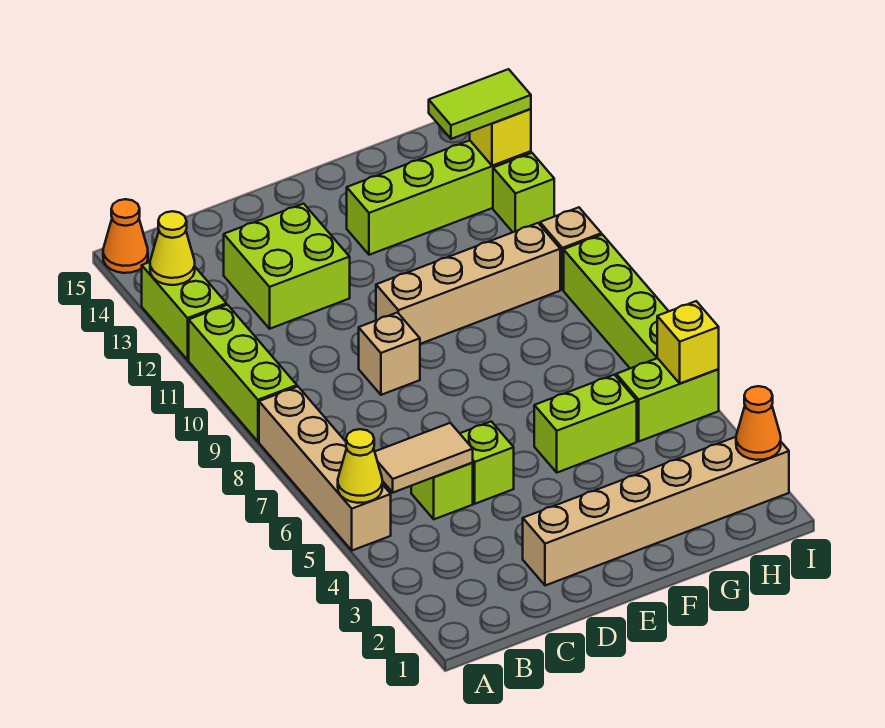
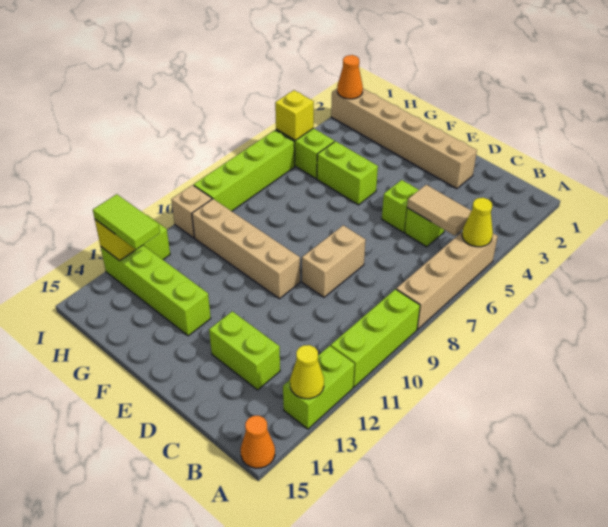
lime brick C12:D13 level 1 -> lime brick C13:D13 level 1
tan brick D9 level 1 -> tan brick D8:D9 level 1

